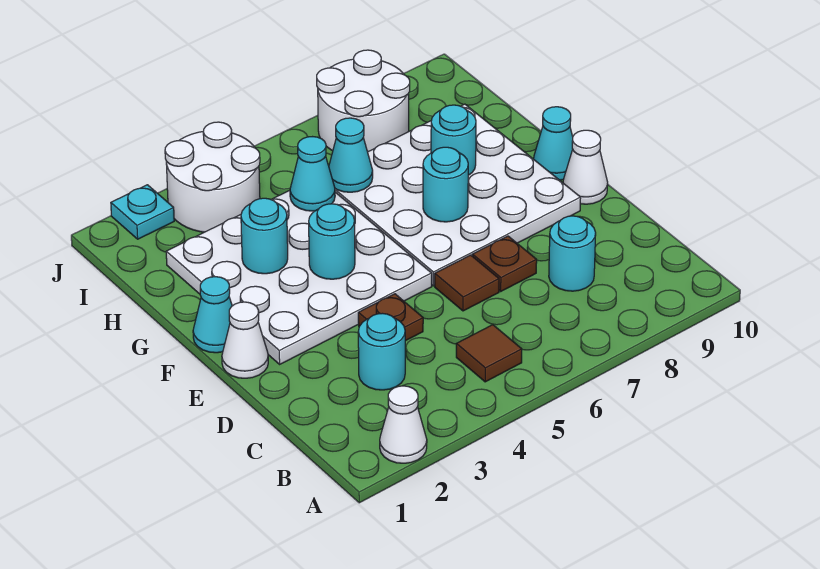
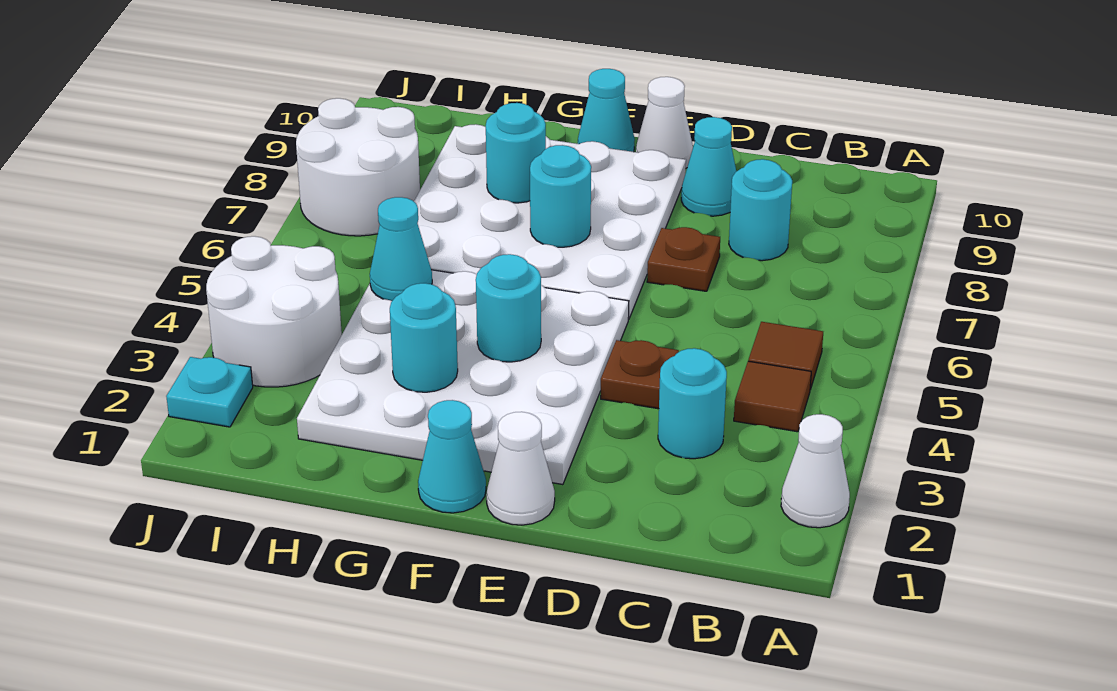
brown tile D6 level 1 -> brown tile B4 level 1
cyan cone H6 level 2 -> cyan cone D9 level 1

